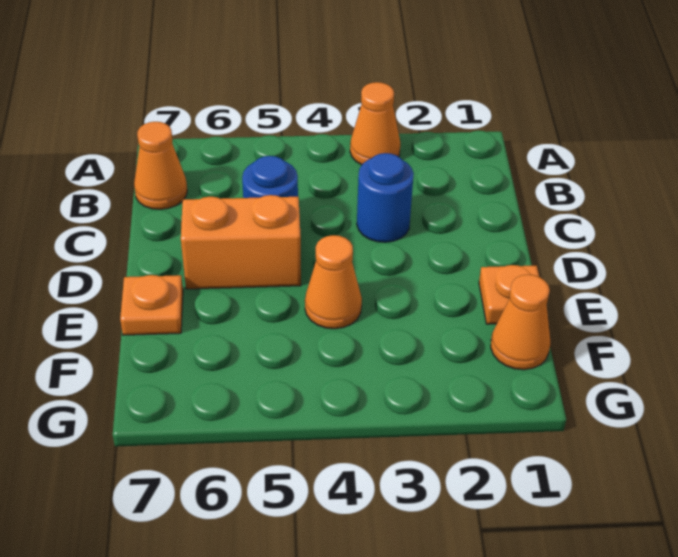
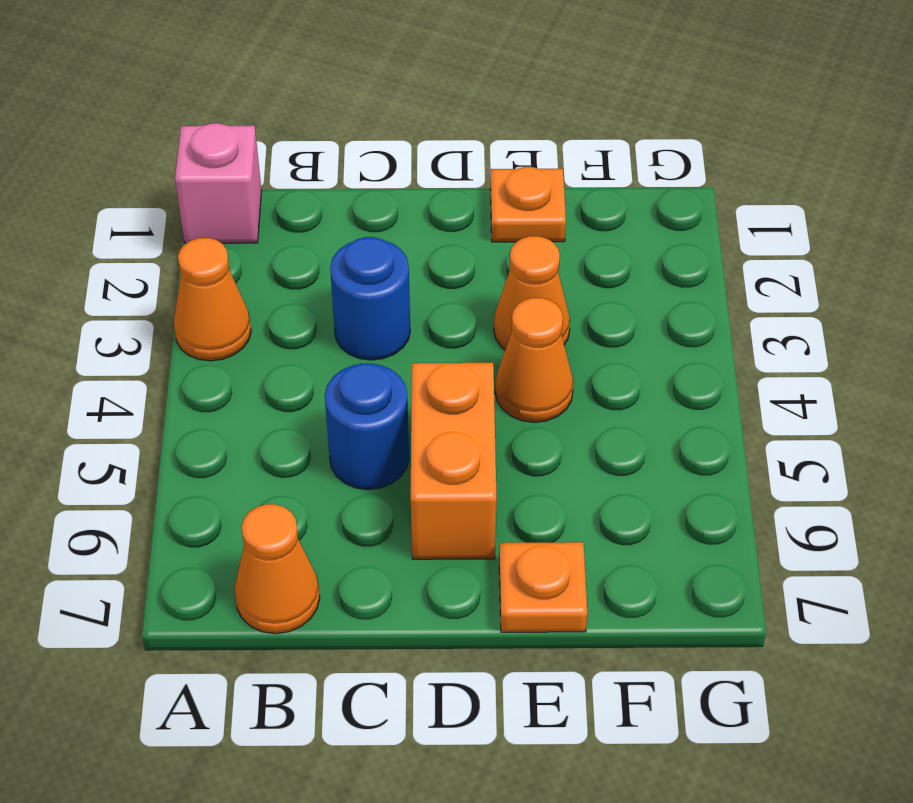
none -> pink brick A1 level 1
orange cone F1 level 1 -> orange cone E3 level 1

